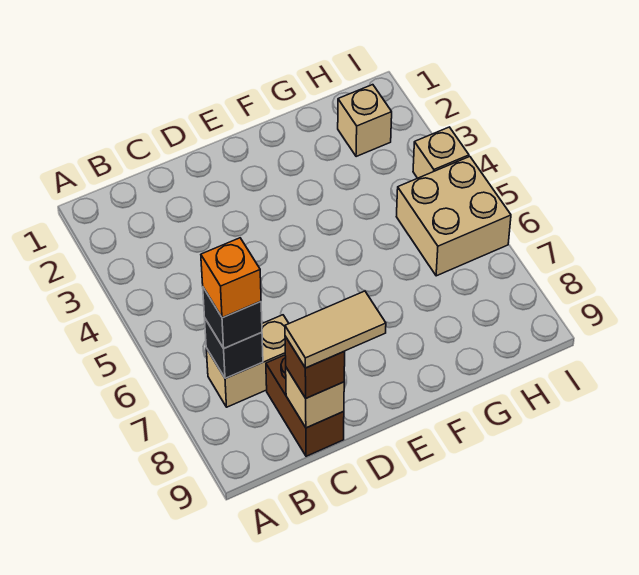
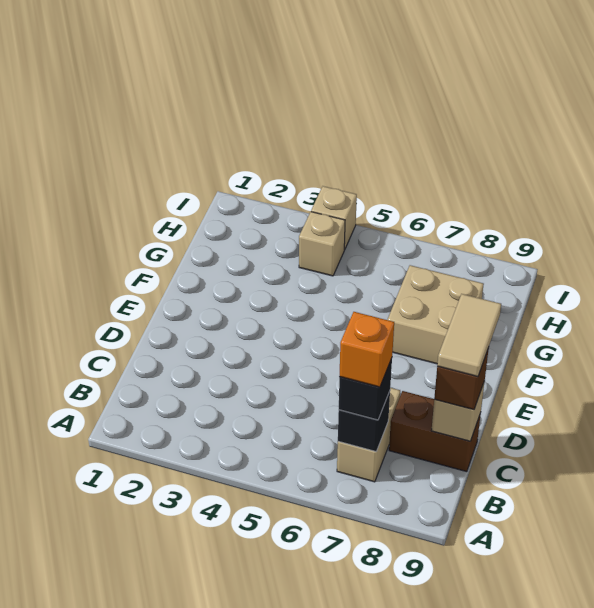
tan brick H2 level 1 -> tan brick H4 level 1
tan brick H5:I6 level 1 -> tan brick F7:G8 level 1

